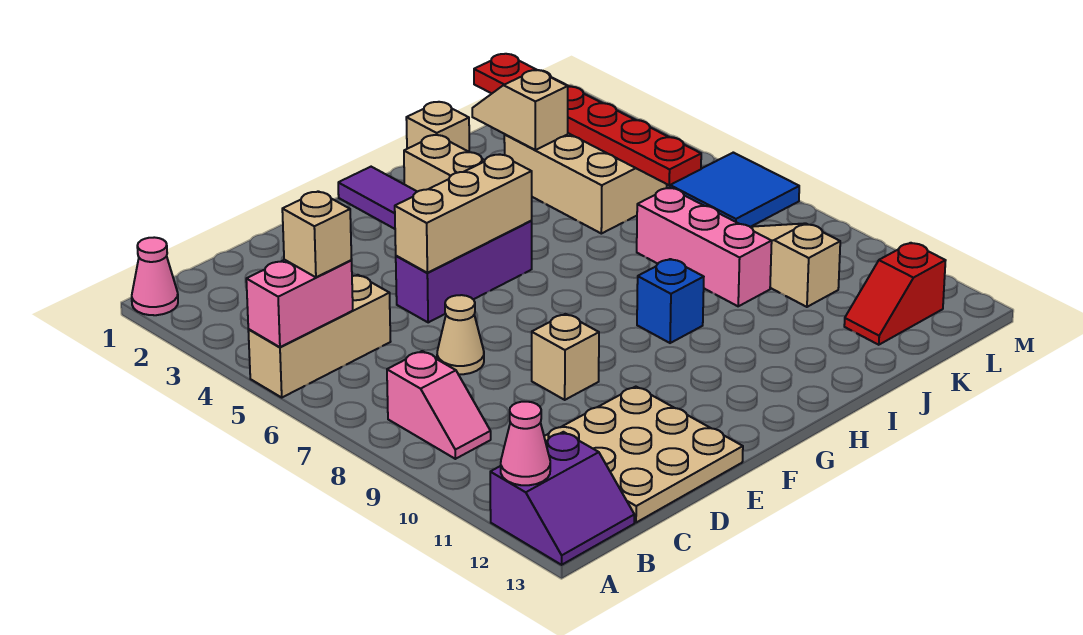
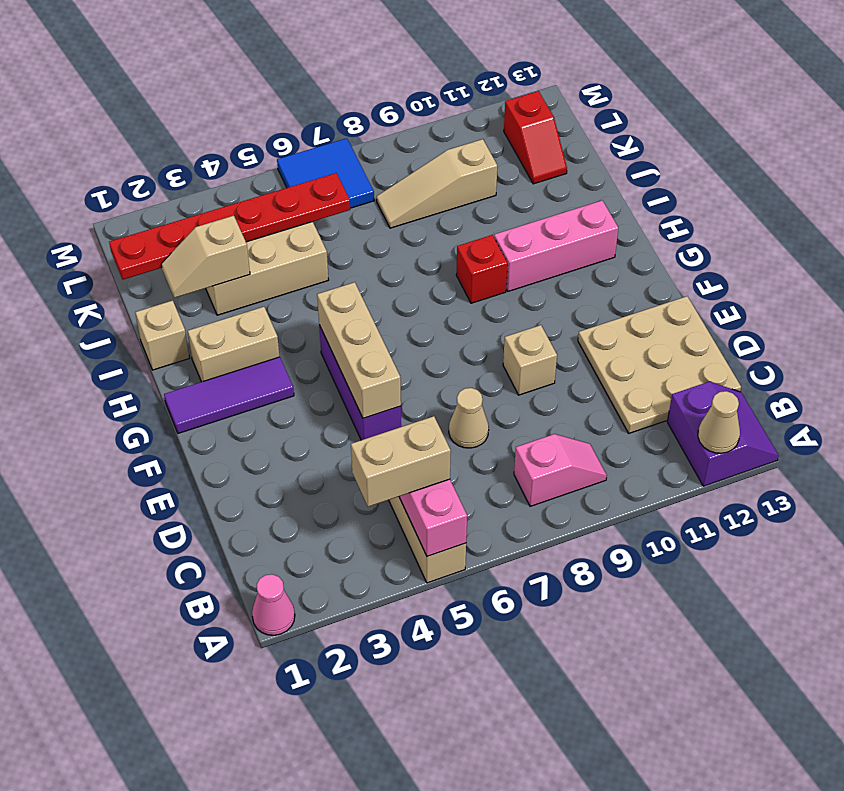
pink cone A12 level 2 -> tan cone A12 level 2
tan brick B5 level 3 -> tan brick B4:B5 level 3
blue brick H9 level 1 -> red brick H9 level 1
pink brick J7:J9 level 1 -> pink brick H10:H12 level 1

